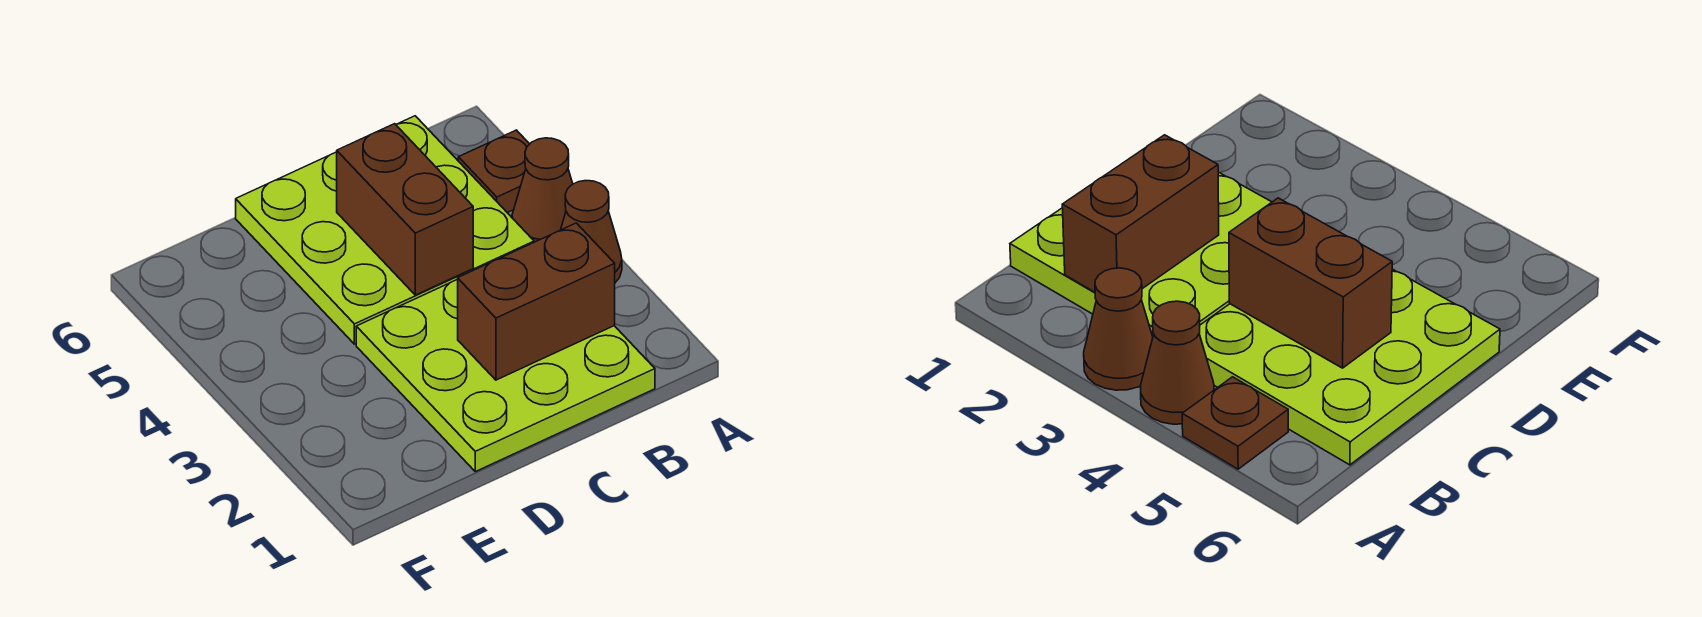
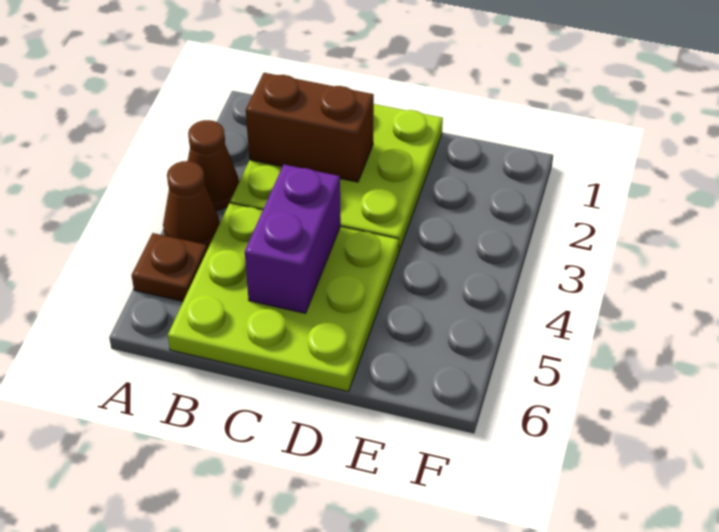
brown brick C4:C5 level 2 -> purple brick C4:C5 level 2

